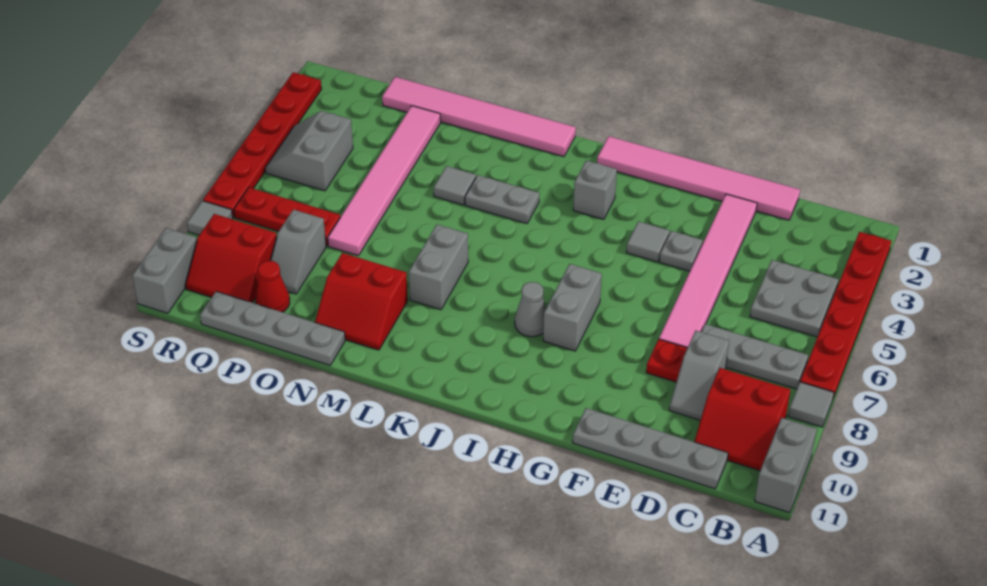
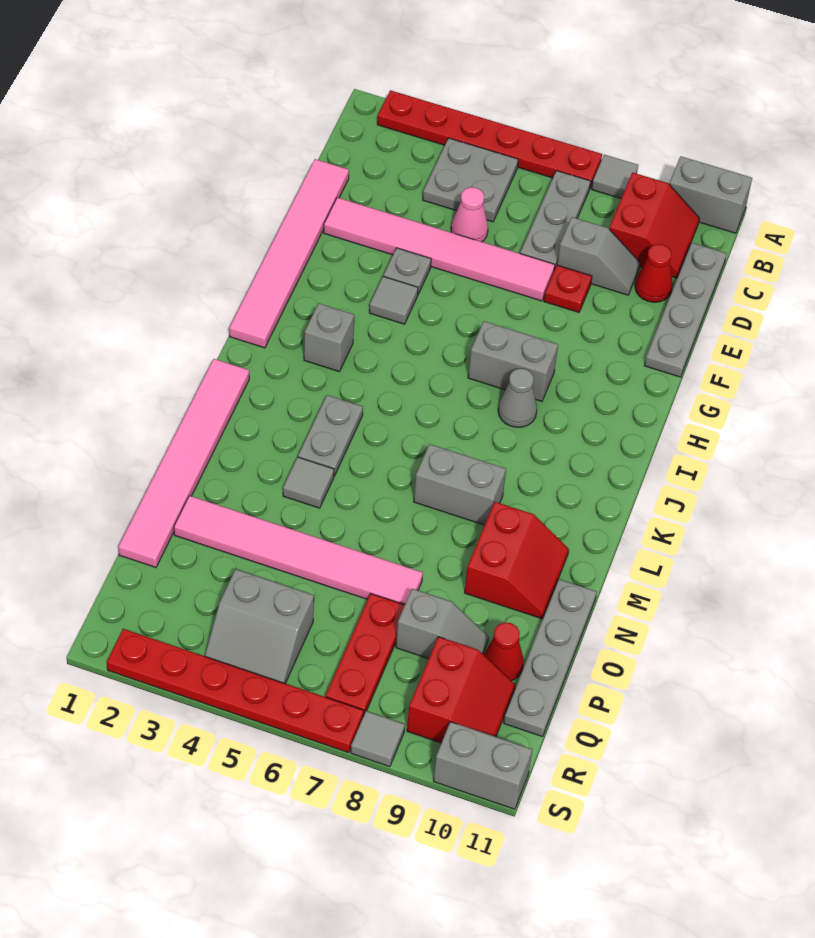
none -> pink cone D5 level 1
none -> red cone D10 level 1

